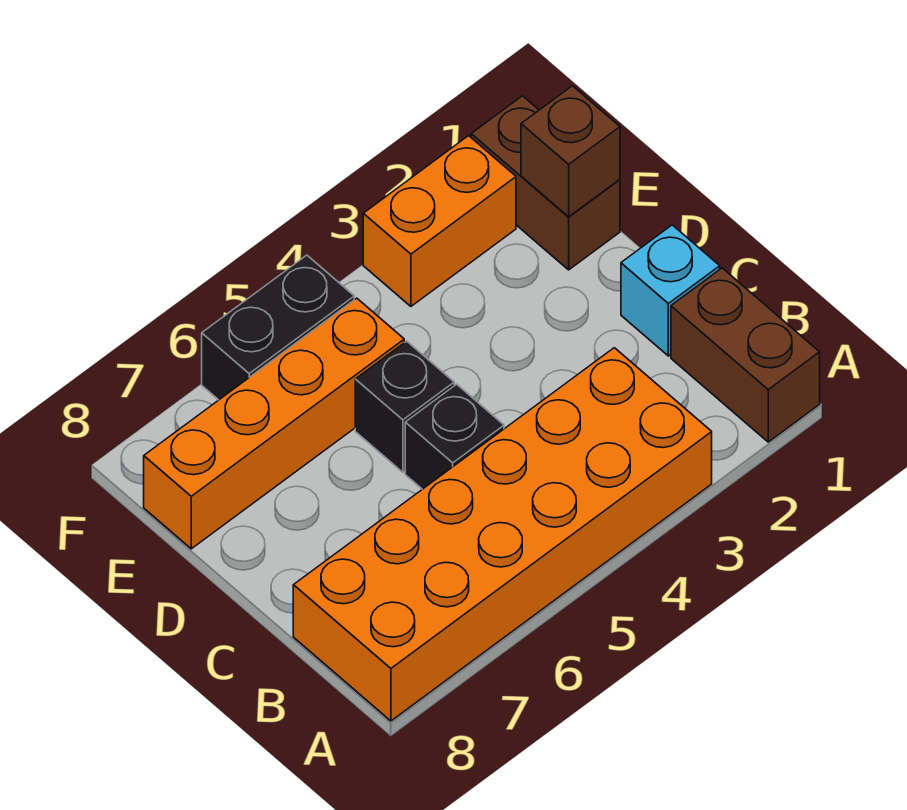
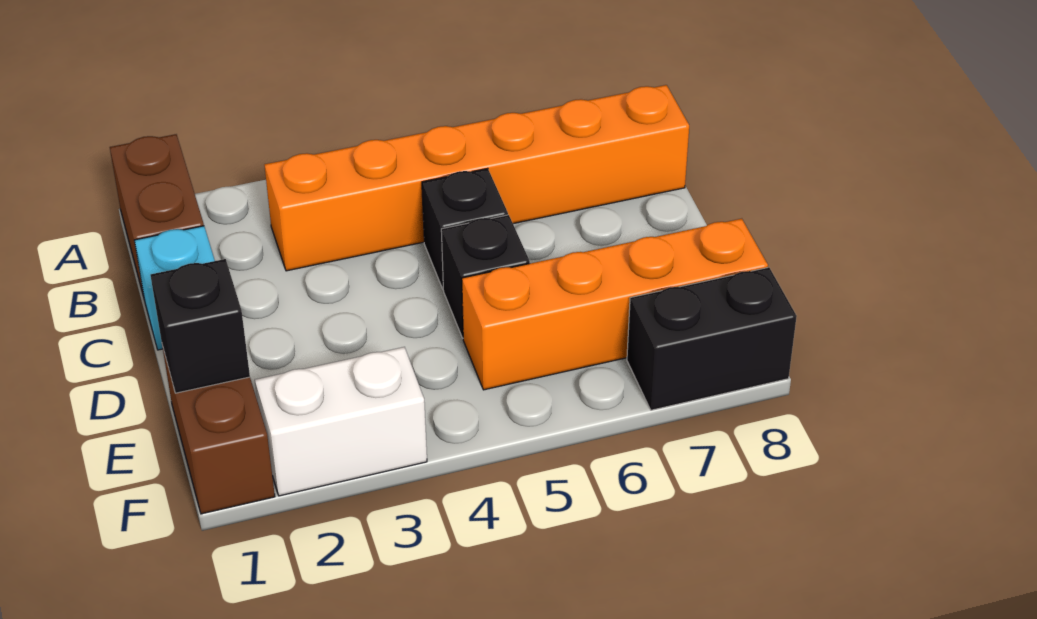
orange brick A3:B8 level 1 -> orange brick B3:B8 level 1
brown brick E1 level 2 -> black brick E1 level 2
orange brick F2:F3 level 1 -> white brick F2:F3 level 1
black brick F5:F6 level 1 -> black brick F7:F8 level 1

